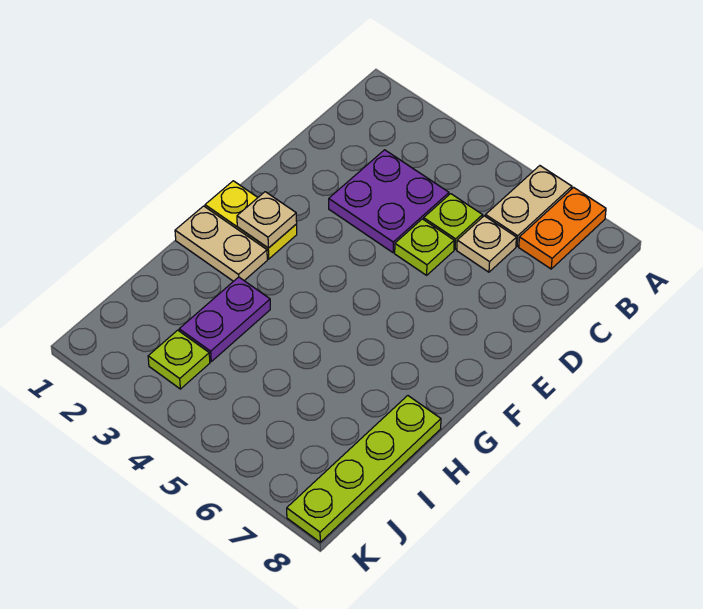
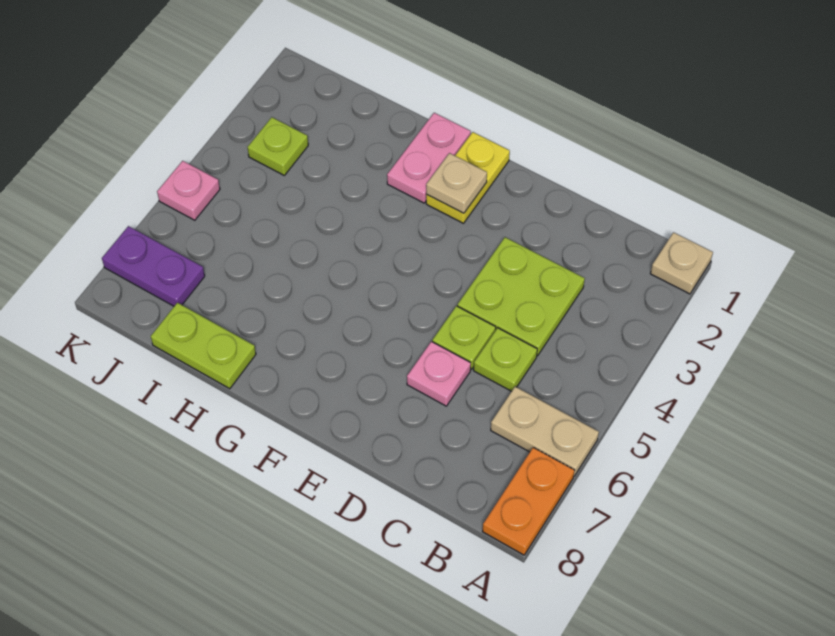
orange plate A7:B7 level 1 -> orange plate A7:A8 level 1
purple plate C3:D4 level 1 -> lime plate C3:D4 level 1
tan plate C6 level 1 -> tan plate A1 level 1
none -> pink plate D6 level 1
tan plate G1:G2 level 1 -> pink plate G1:G2 level 1
purple plate H3:I3 level 1 -> purple plate J7:K7 level 1
lime plate H8:K8 level 1 -> lime plate H8:I8 level 1
none -> pink plate K5 level 1

